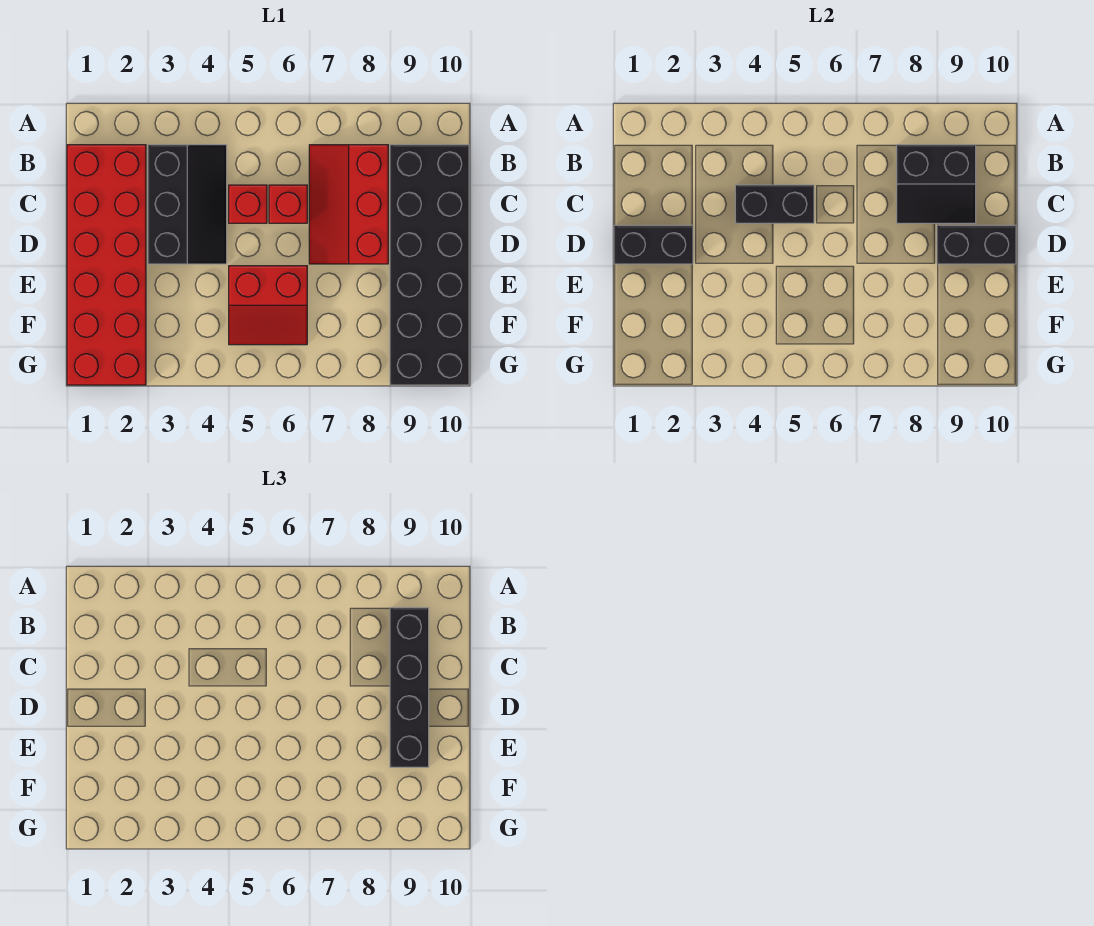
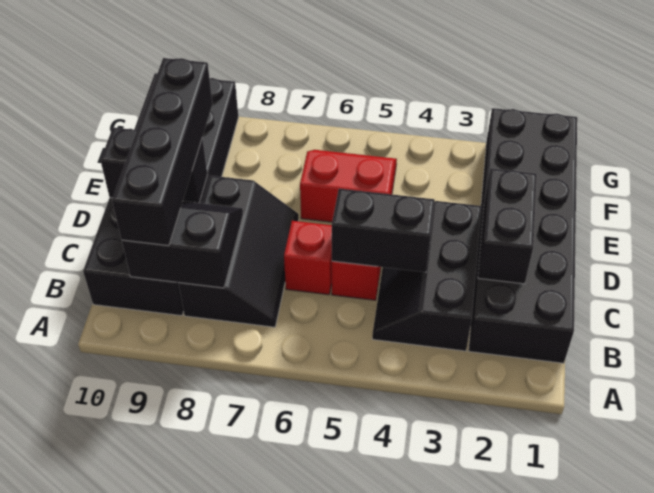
red brick B1:G2 level 1 -> black brick B1:G2 level 1
red slope B7:D8 level 1 top 8 -> black slope B7:D8 level 1 top 8
black brick D1:D2 level 2 -> black brick C2:D2 level 2

